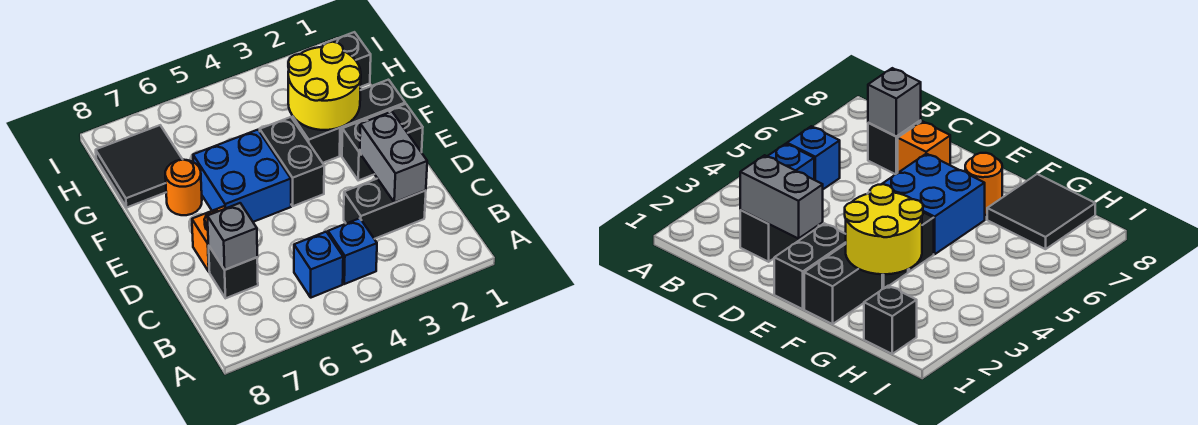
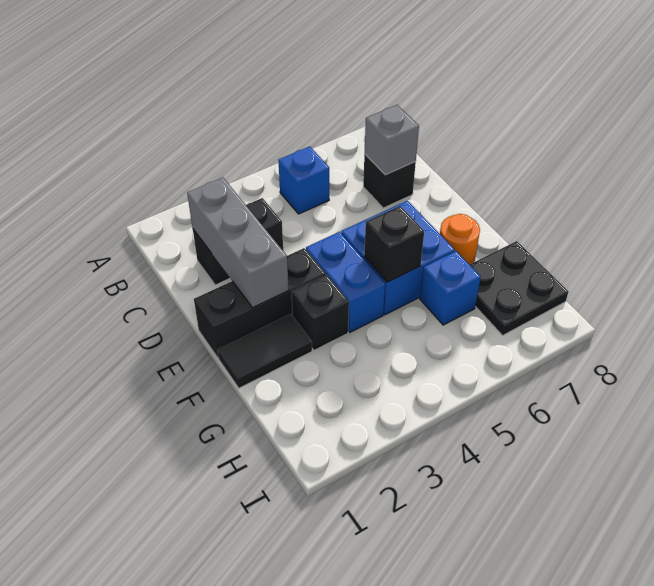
blue brick B4 level 1 -> blue brick G6 level 1
grey brick C2:D2 level 2 -> grey brick C2:E2 level 2
orange brick D7 level 1 -> none
black brick E1:E2 level 1 -> black brick E1:E3 level 1
black brick E4:F4 level 1 -> blue brick E4:F4 level 1
black brick F1:F2 level 1 -> black tile F1:F2 level 1
yellow round brick F2:G3 level 2 -> none
black tile G7:H8 level 1 -> black plate G7:H8 level 1
black brick H1 level 1 -> black brick F5 level 2

